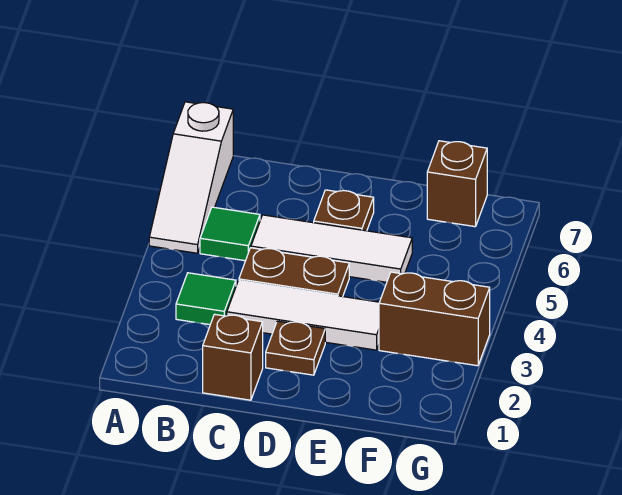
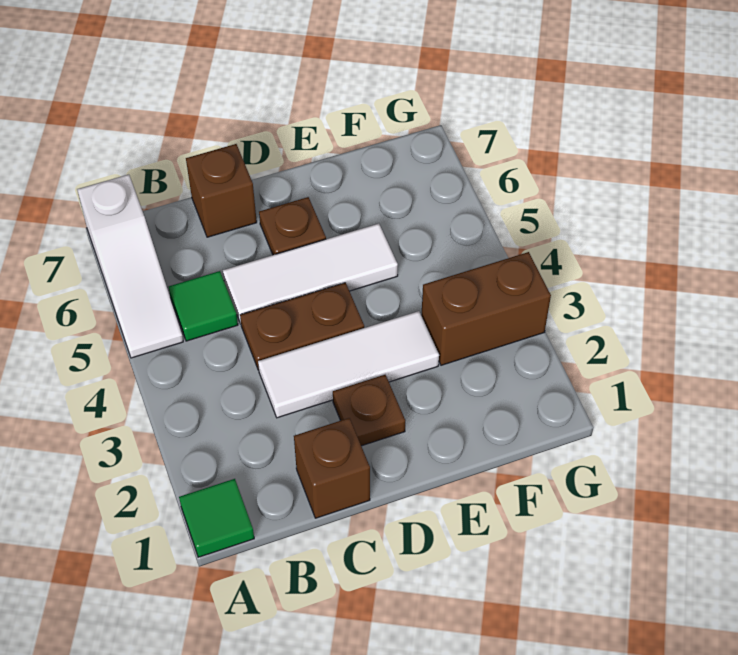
green tile B3 level 1 -> green tile A1 level 1
brown brick F7 level 1 -> brown brick C7 level 1

